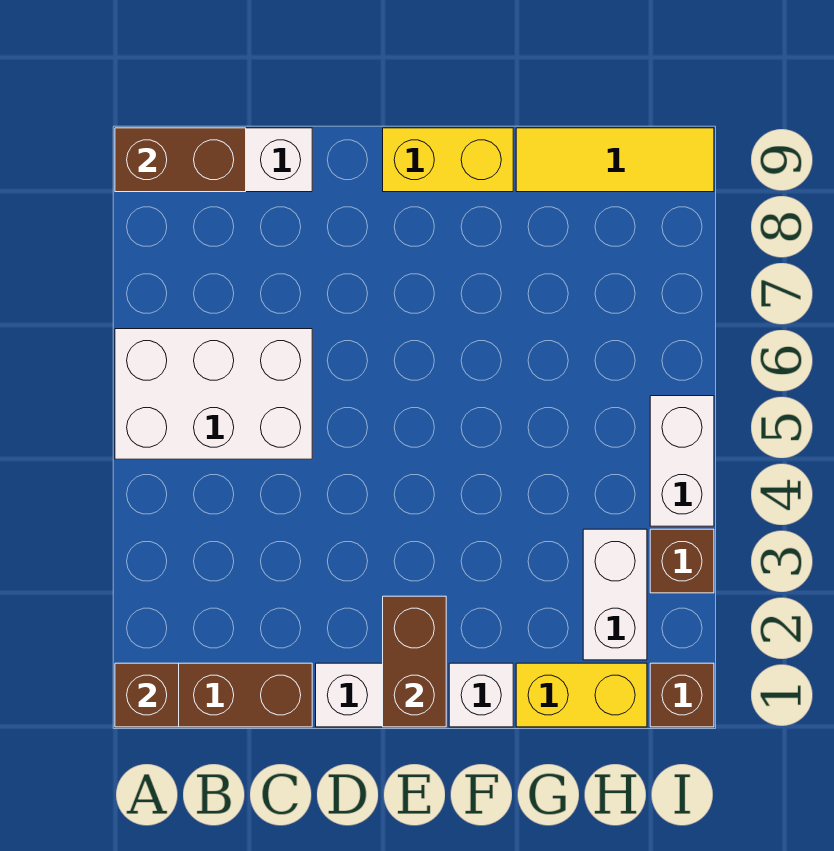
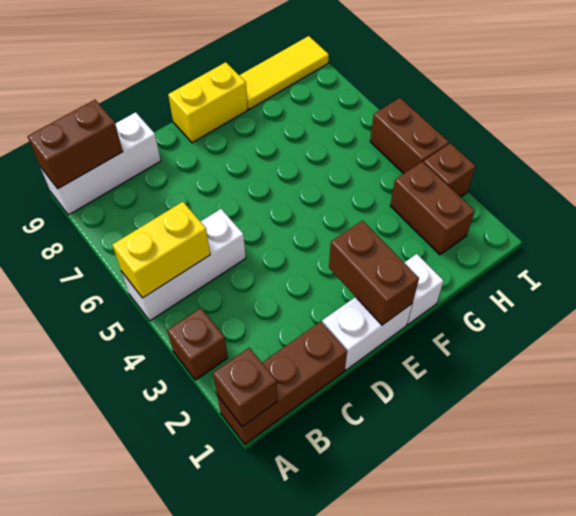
white brick A5:C6 level 1 -> white brick A5:C5 level 1
yellow brick G1:H1 level 1 -> yellow brick A5:B5 level 2
white brick H2:H3 level 1 -> brown brick H2:H3 level 1
brown brick I1 level 1 -> brown brick A3 level 1
white brick I4:I5 level 1 -> brown brick I4:I5 level 1

